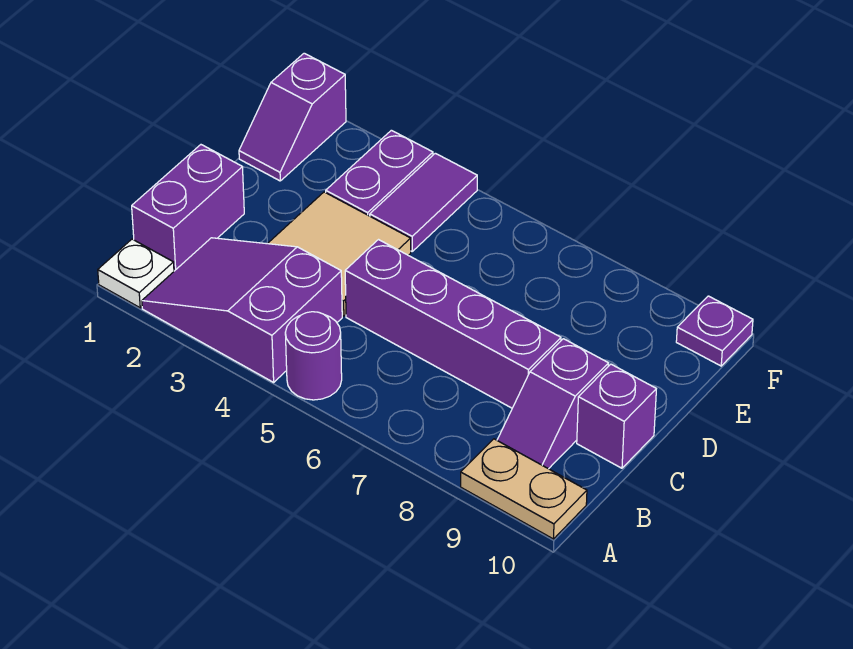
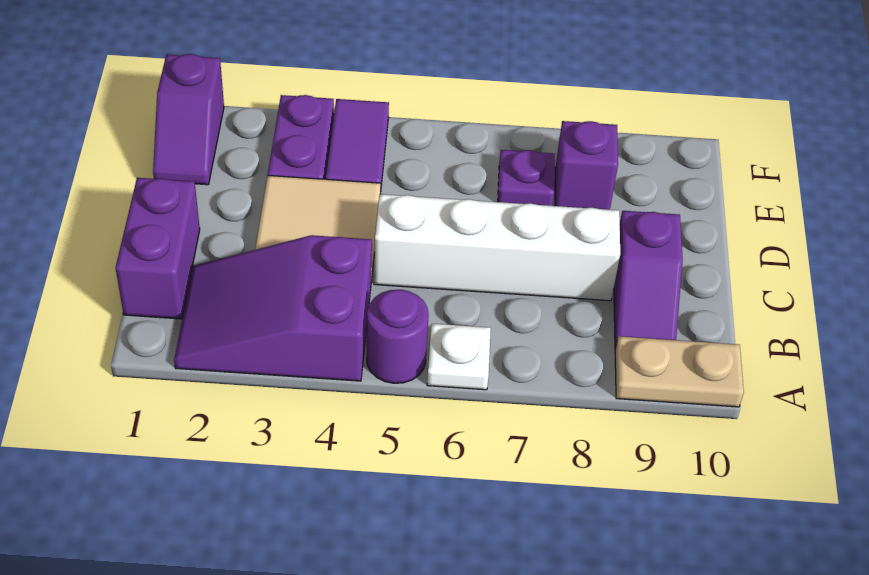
white plate A1 level 1 -> white plate A6 level 1
purple brick C5:C8 level 1 -> white brick C5:C8 level 1
purple brick C10 level 1 -> purple brick E8 level 1
purple plate F10 level 1 -> purple plate E7 level 1

